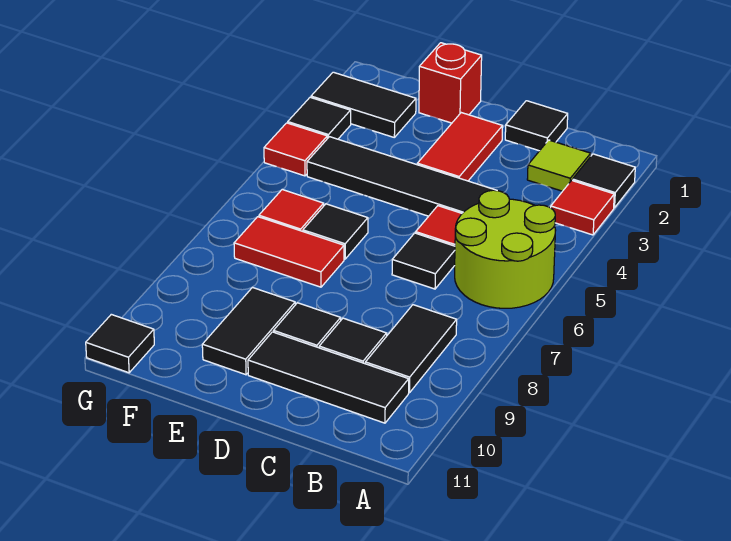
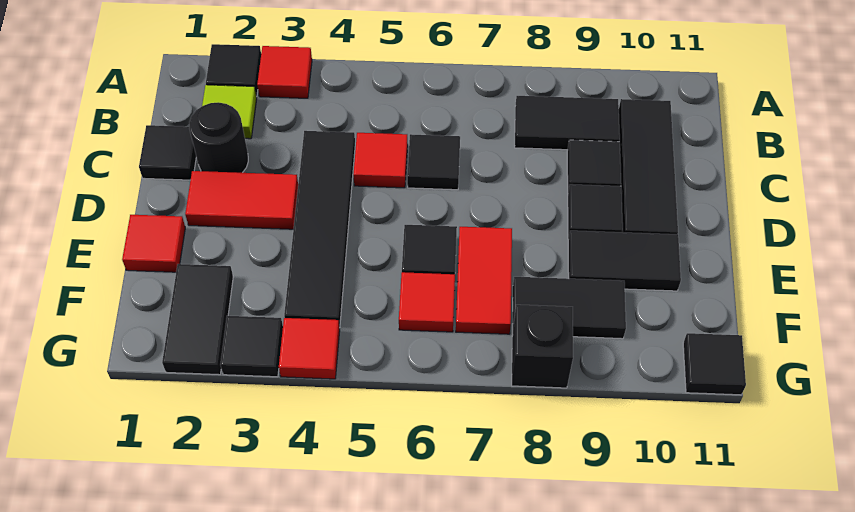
lime round brick A5:B6 level 1 -> none
none -> black round brick C2 level 1
red brick E1 level 1 -> red tile E1 level 1
none -> black tile F8:F9 level 1
none -> black brick G8 level 1

